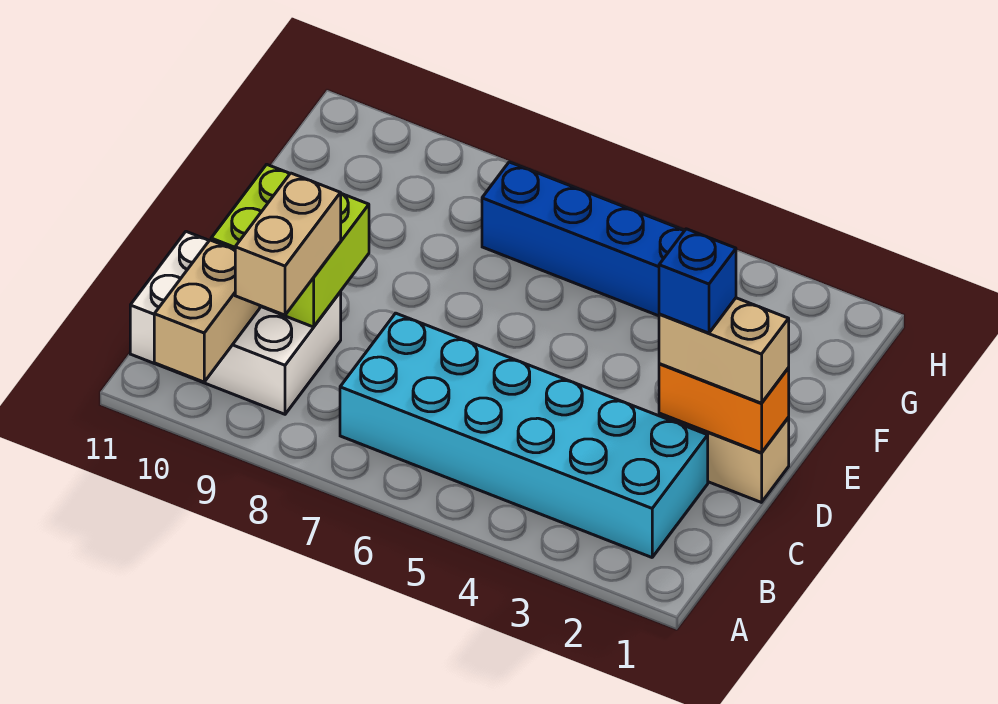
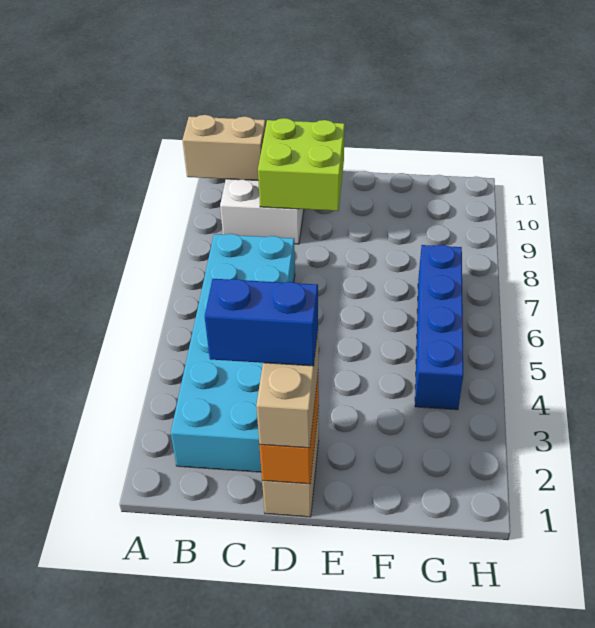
tan brick B9:C9 level 3 -> none
blue brick D2 level 4 -> blue brick C2:D2 level 4

